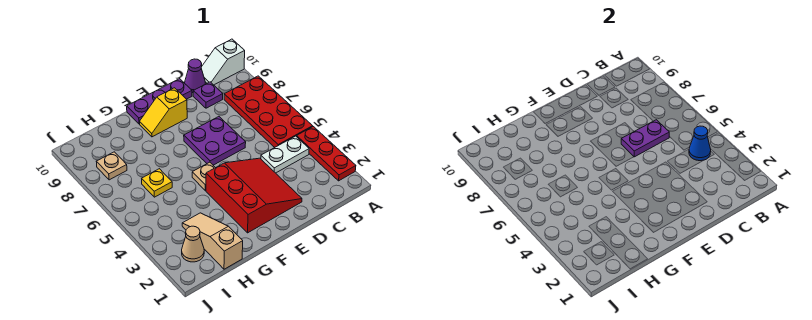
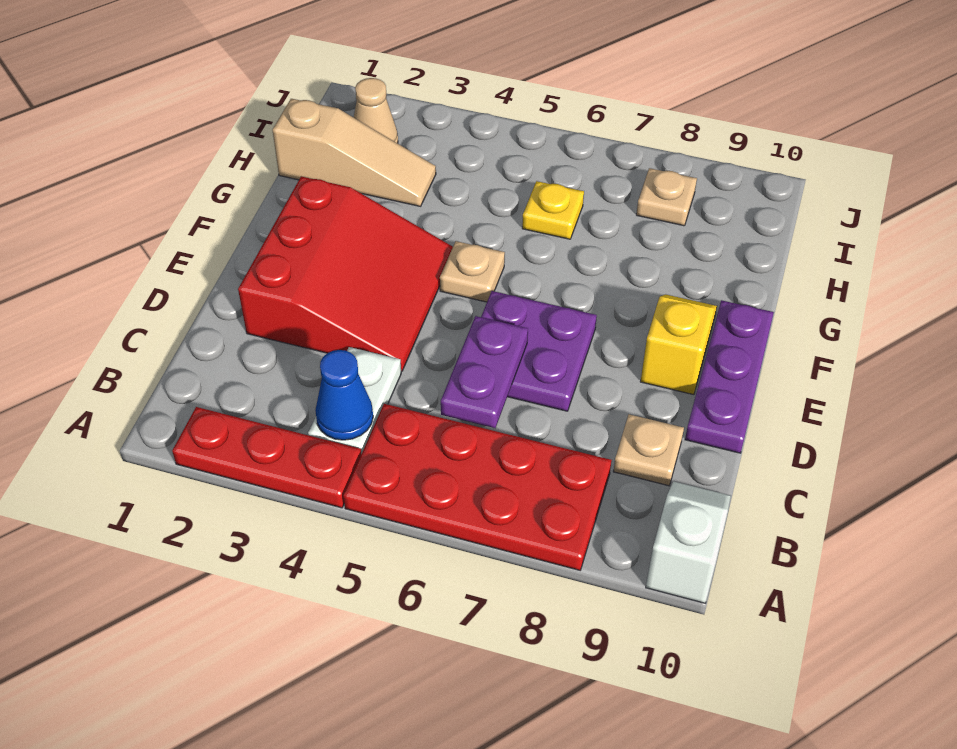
purple plate C9 level 1 -> tan plate C9 level 1
purple cone C10 level 1 -> none
red slope D2:F4 level 1 top F -> red slope D2:F4 level 1 top 2

